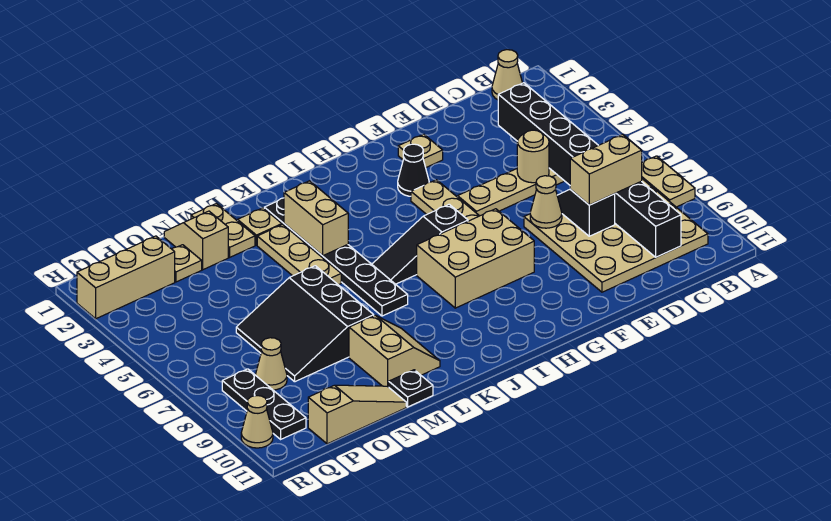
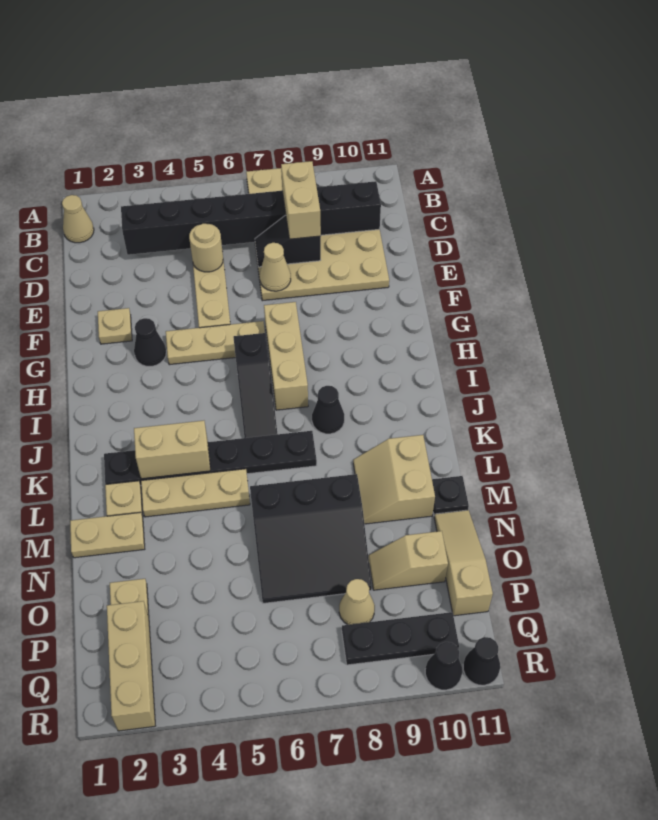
tan brick G7:I8 level 1 -> tan brick G7:I7 level 1
none -> black cone J8 level 1
tan slope L9:M10 level 1 top M -> tan slope L9:M10 level 1 top 10
tan slope N1:N2 level 1 top 2 -> tan slope O9:O10 level 1 top 10
tan cone R10 level 1 -> black cone R10 level 1
none -> black cone R11 level 1

